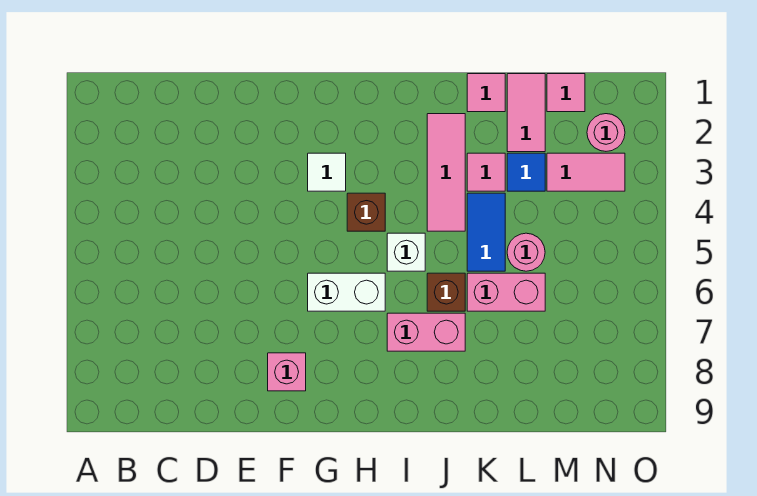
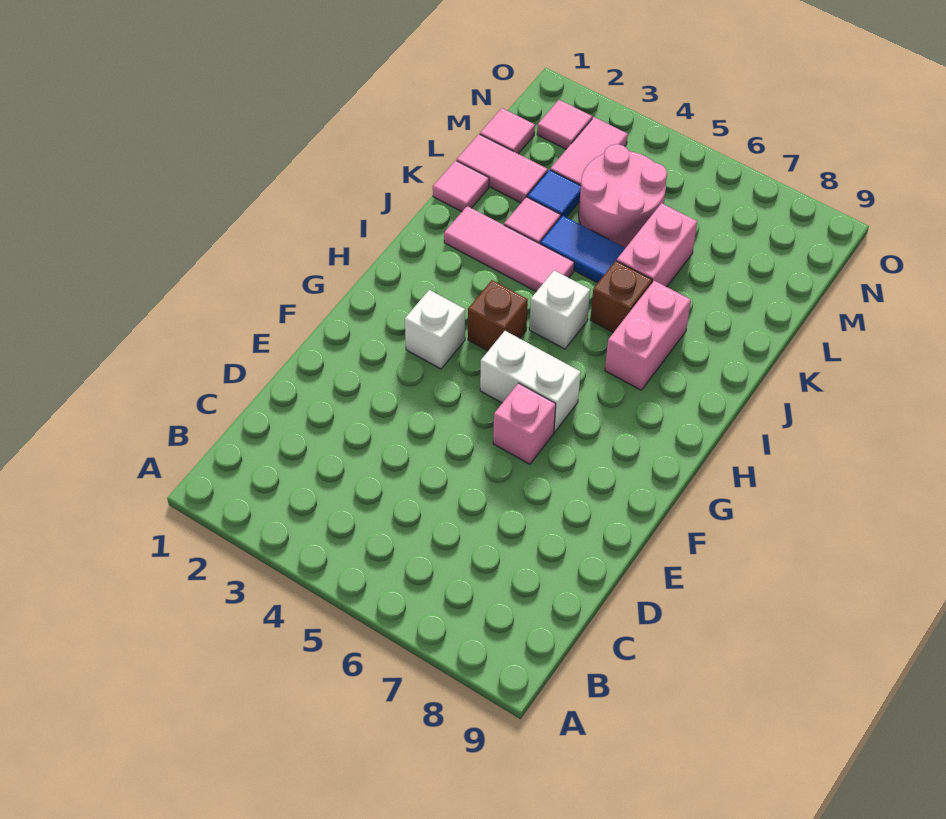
pink brick F8 level 1 -> pink brick F6 level 1
white tile G3 level 1 -> white brick G3 level 1
white brick G6:H6 level 1 -> white brick G5:G6 level 1
pink round brick L5 level 1 -> pink round brick L4:M5 level 1
pink round brick N2 level 1 -> pink tile N2 level 1

